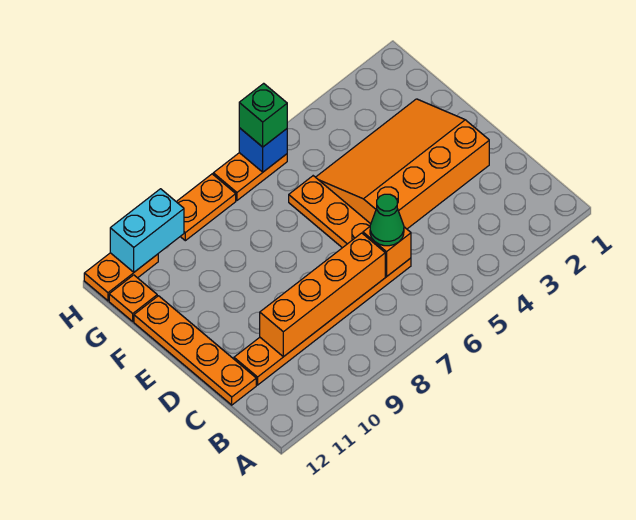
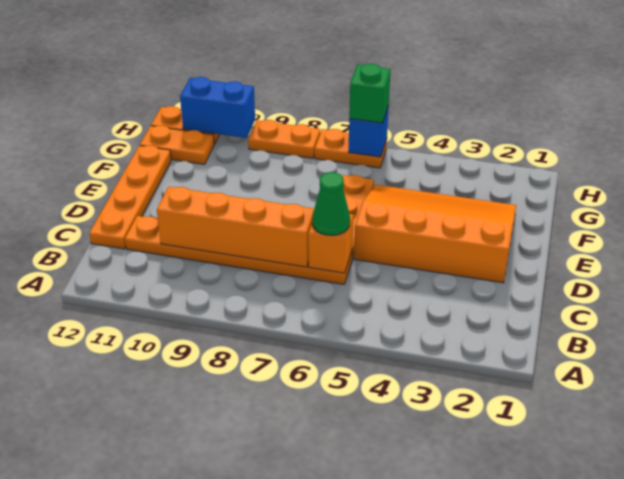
orange plate G12 level 1 -> orange plate G11:G12 level 1
cyan brick H10:H11 level 2 -> blue brick H10:H11 level 2

